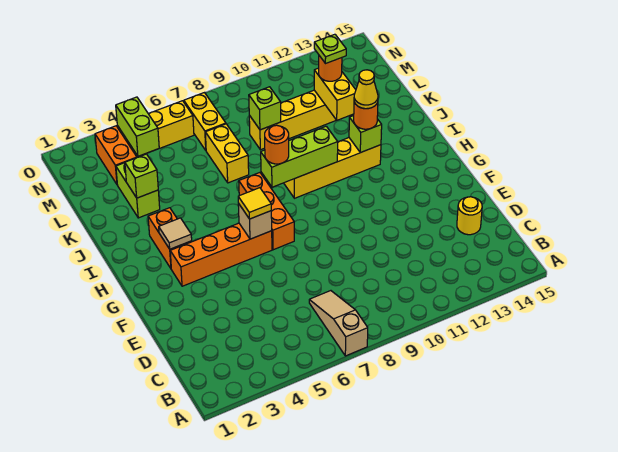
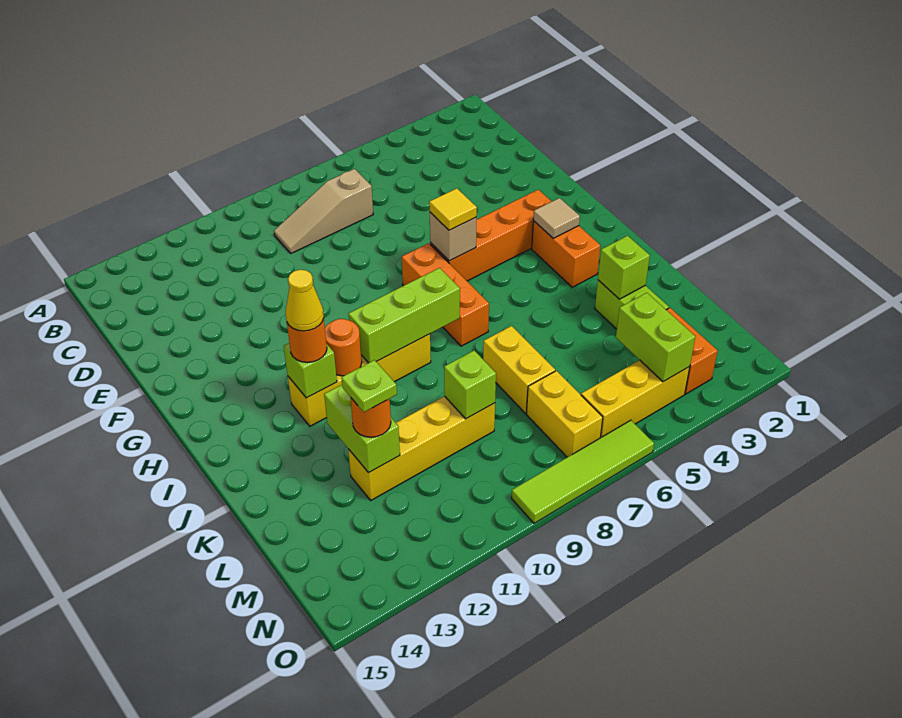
tan slope A7:C7 level 1 top A -> tan slope C7:C9 level 1 top 7
yellow round brick D14 level 1 -> none
orange round brick I8 level 3 -> orange round brick I11 level 2
yellow brick K12:L12 level 2 -> lime brick K12:L12 level 2
none -> lime tile O6:O9 level 1

